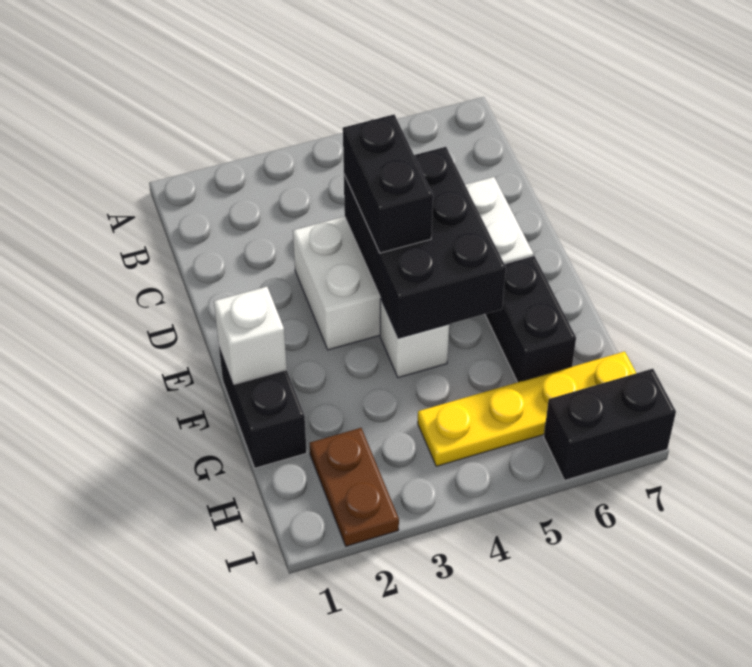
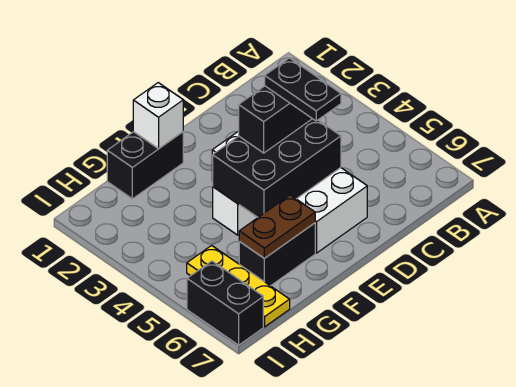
none -> black plate D4:D5 level 4
brown plate H2:I2 level 1 -> brown plate F6:G6 level 2
yellow plate H4:H7 level 1 -> yellow plate H5:H7 level 1

